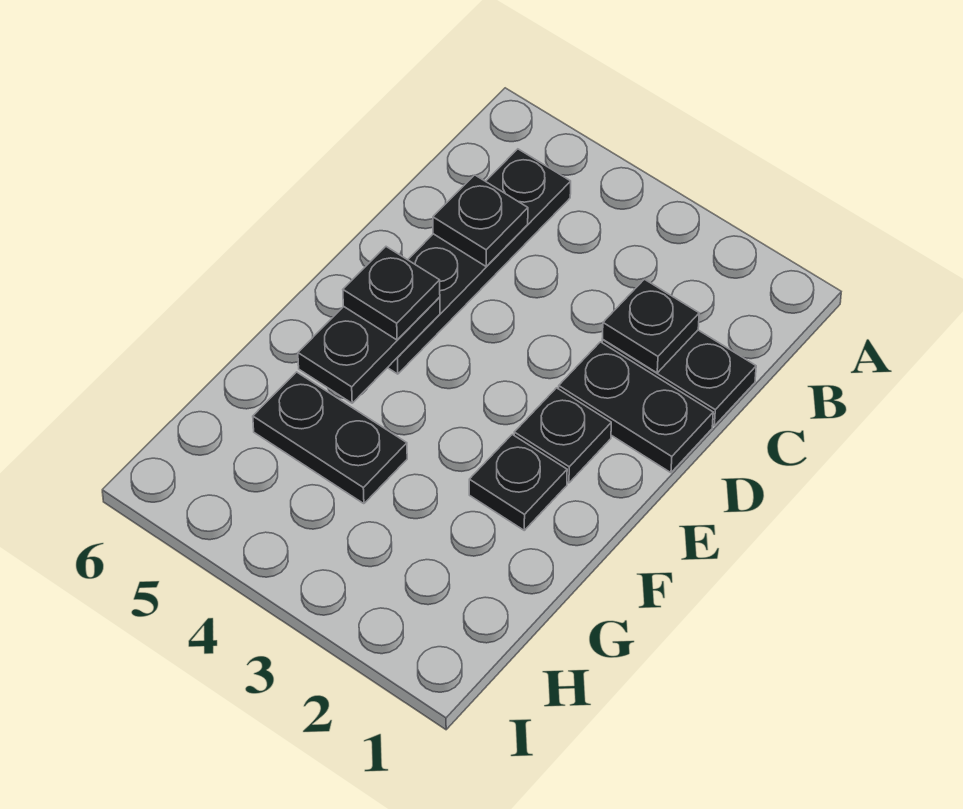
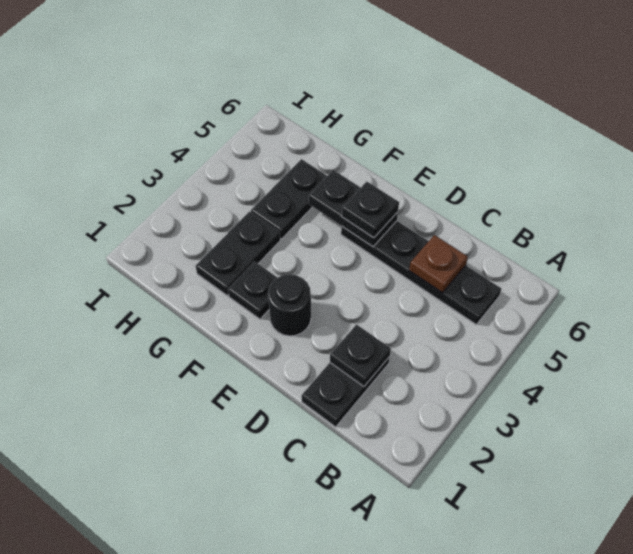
black plate C5 level 2 -> brown plate C5 level 2
black plate D1:D2 level 1 -> black plate G2:G3 level 1
black plate E2 level 1 -> black round brick E2 level 1

